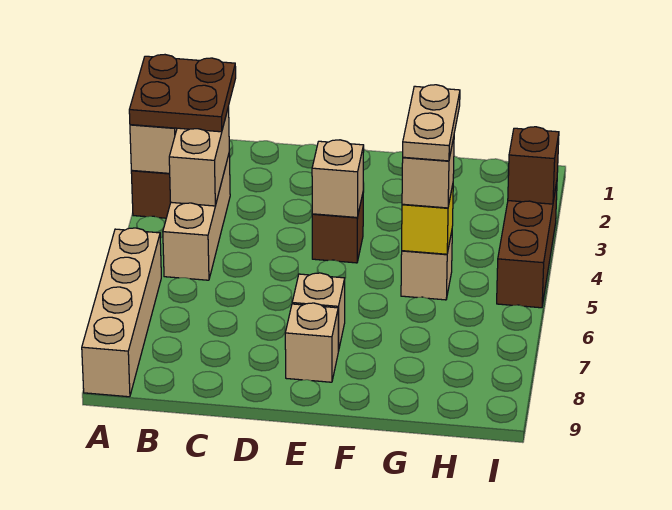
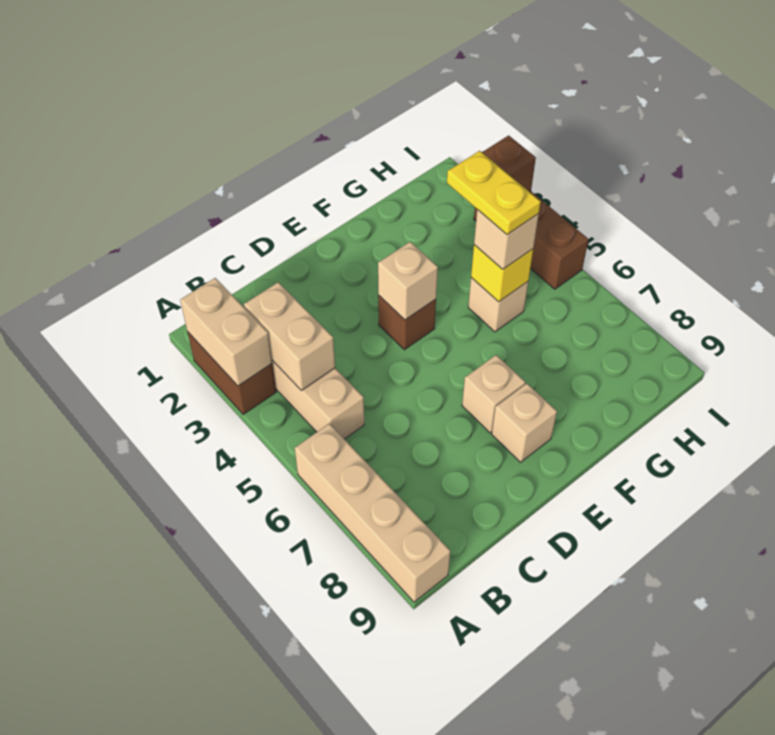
brown plate A2:B3 level 3 -> none
tan plate G4:G5 level 4 -> yellow plate G4:G5 level 4

